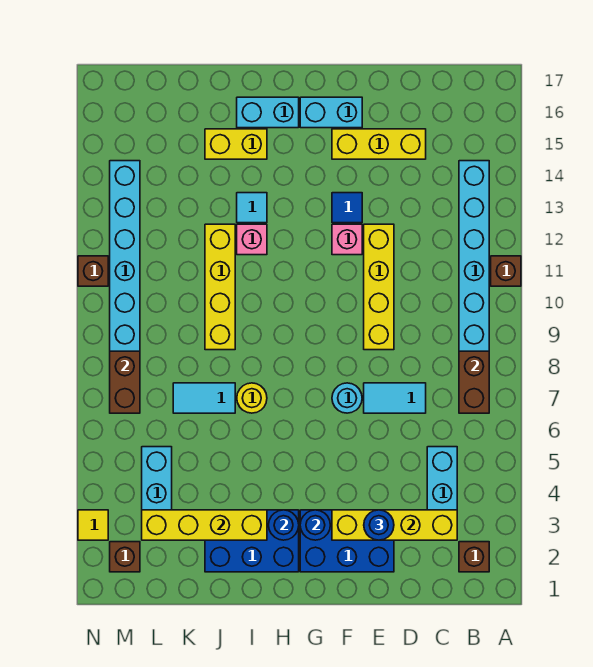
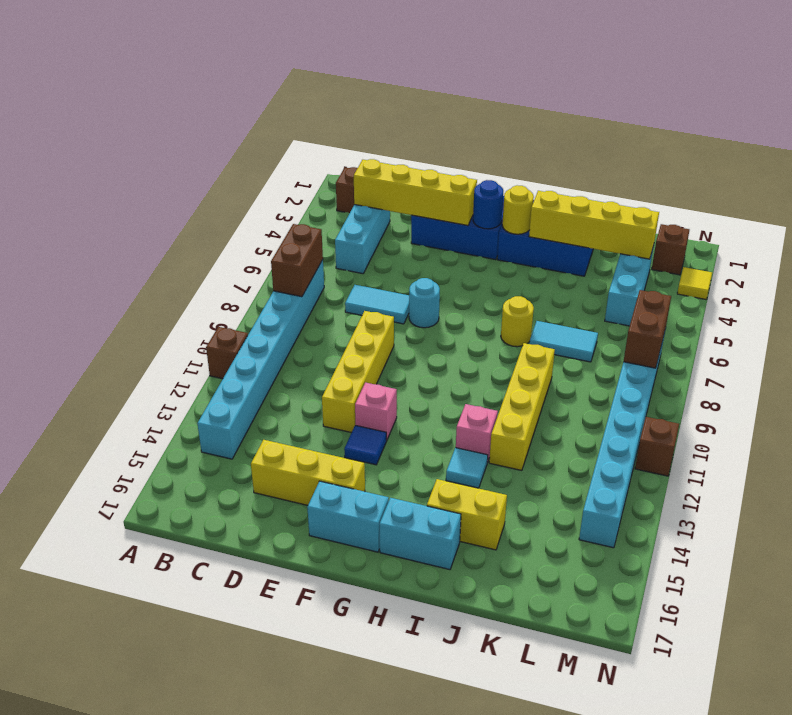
blue round brick E3 level 3 -> none
blue round brick H3 level 2 -> yellow round brick H3 level 2

